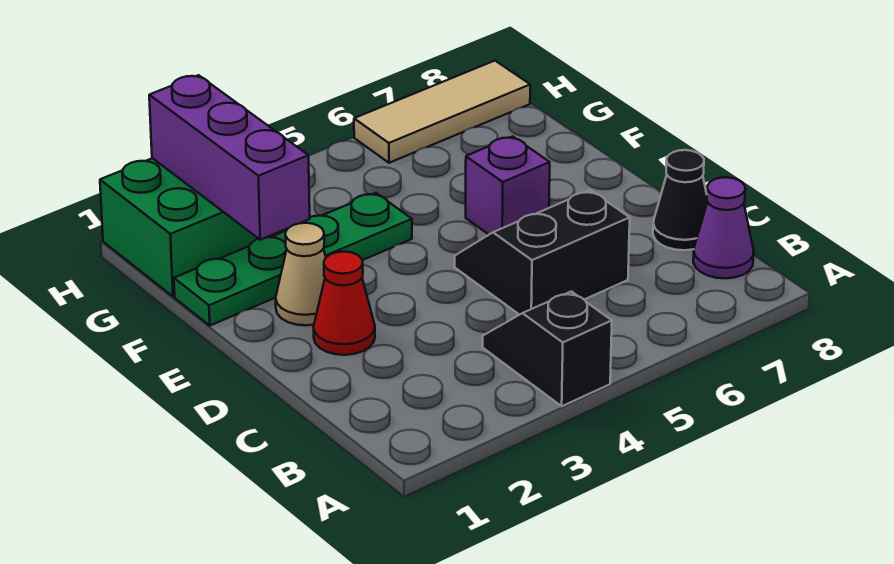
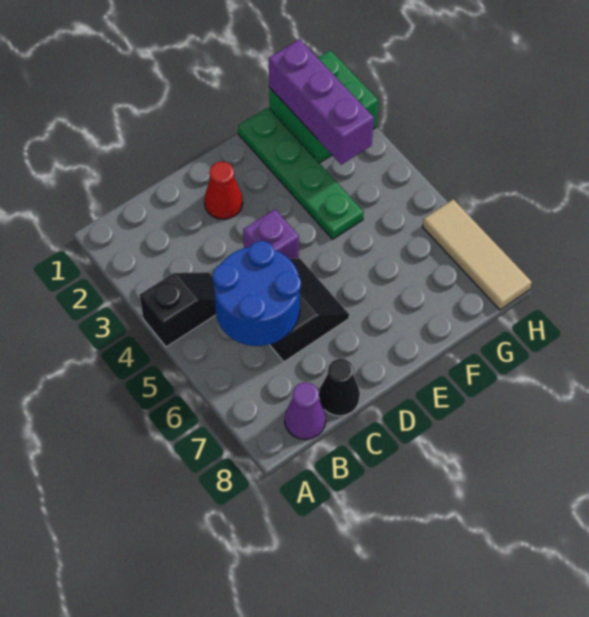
none -> blue round brick B5:C6 level 2
tan cone E2 level 1 -> none
purple brick E6 level 1 -> purple brick D4 level 1
purple brick F2:H2 level 2 -> purple brick G1:G3 level 2

